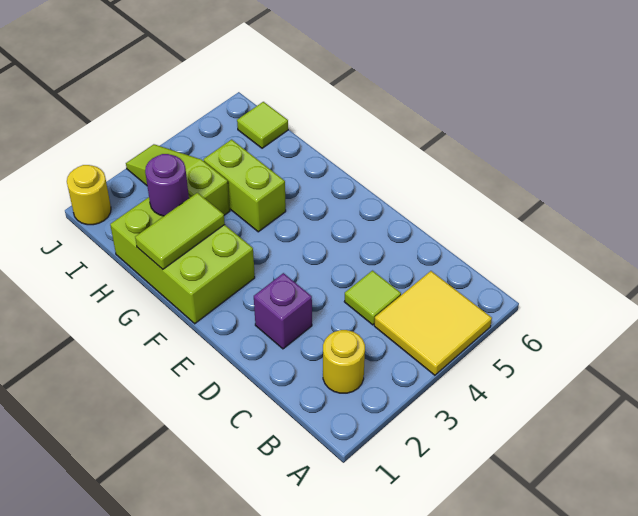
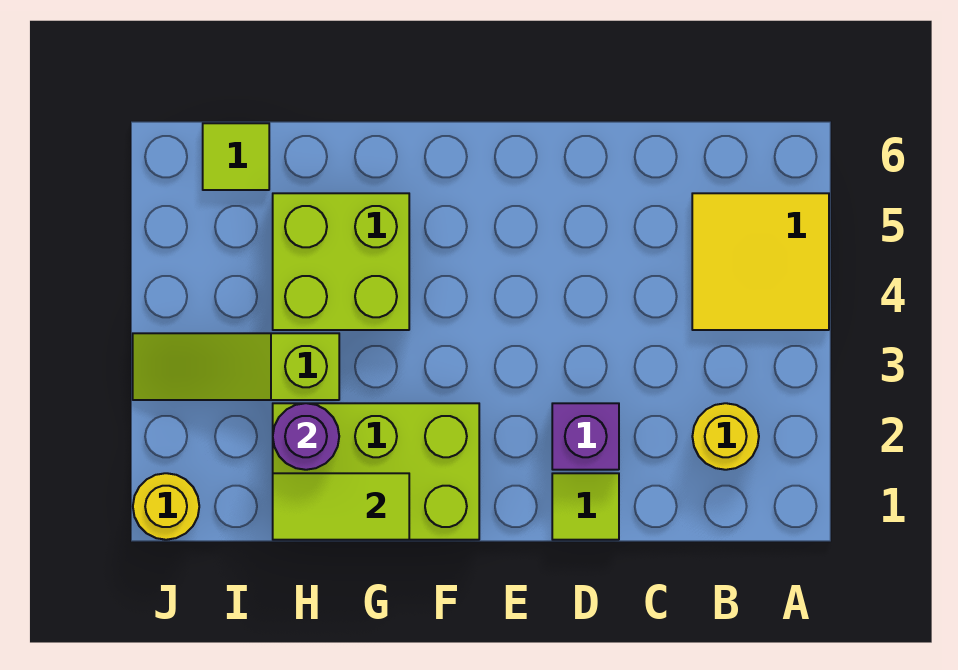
lime tile C4 level 1 -> lime tile D1 level 1
lime tile G1:G2 level 2 -> lime tile G1:H1 level 2
lime brick G4:H4 level 1 -> lime brick G4:H5 level 1

